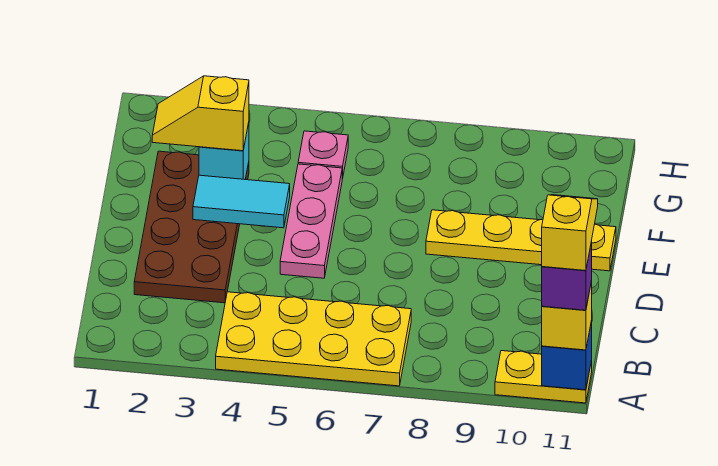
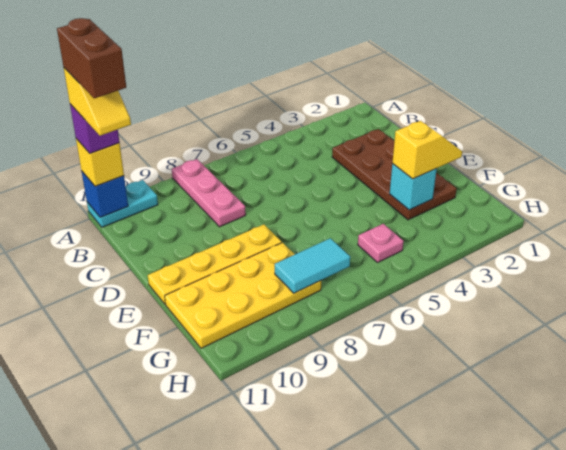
yellow plate A4:B7 level 1 -> yellow plate F8:G11 level 1
yellow plate A10:A11 level 1 -> cyan plate A10:A11 level 1
none -> brown brick A11:B11 level 6
pink plate D5:F5 level 1 -> pink plate A8:C8 level 1
cyan tile E3:E4 level 2 -> cyan tile G7:G8 level 2

